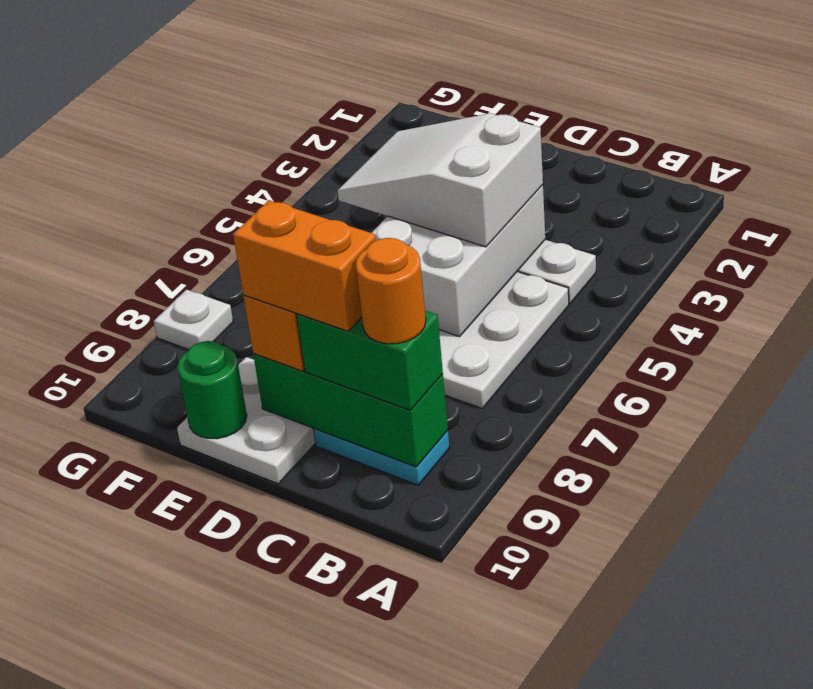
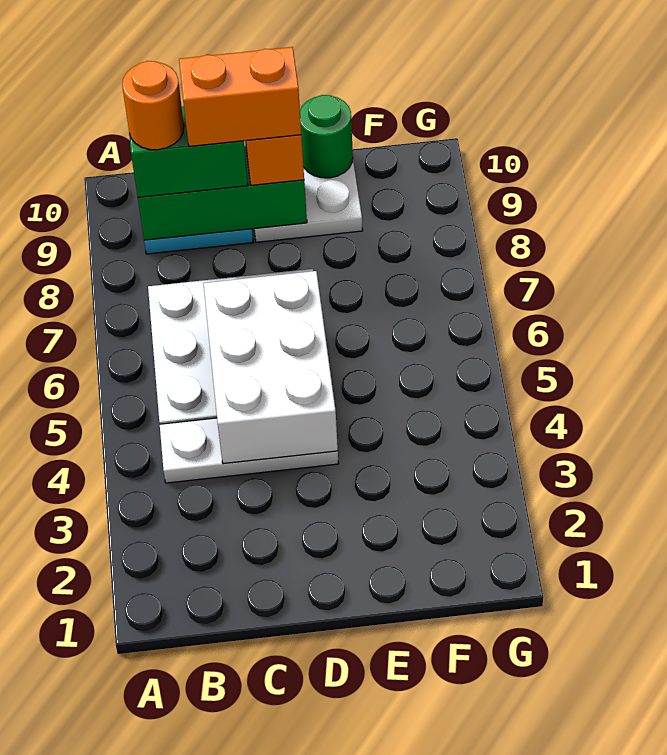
white slope C4:E5 level 3 top C -> none
white plate G8 level 1 -> none

